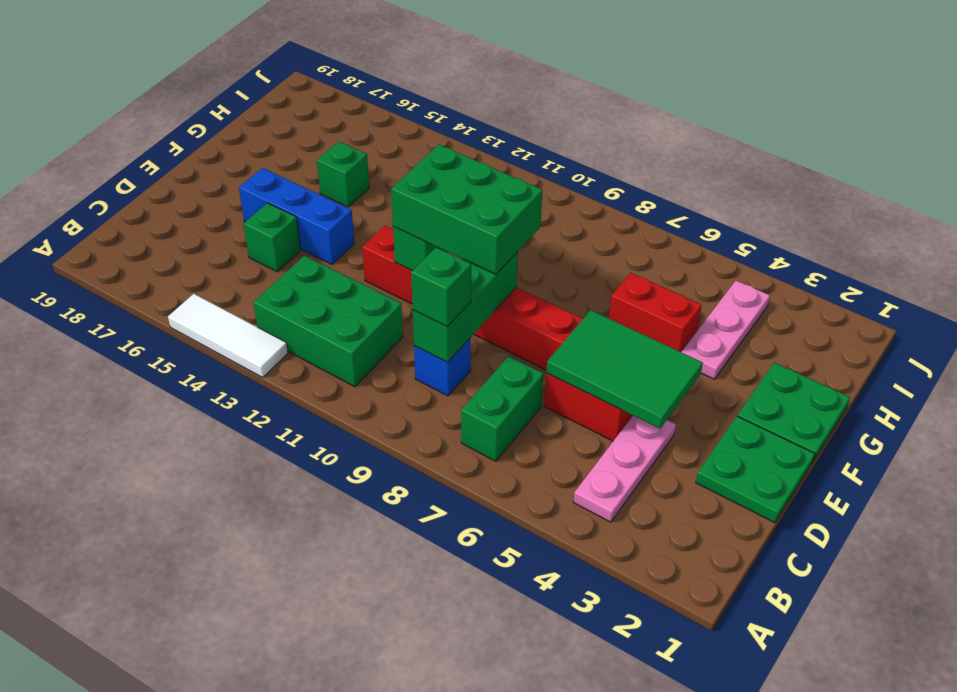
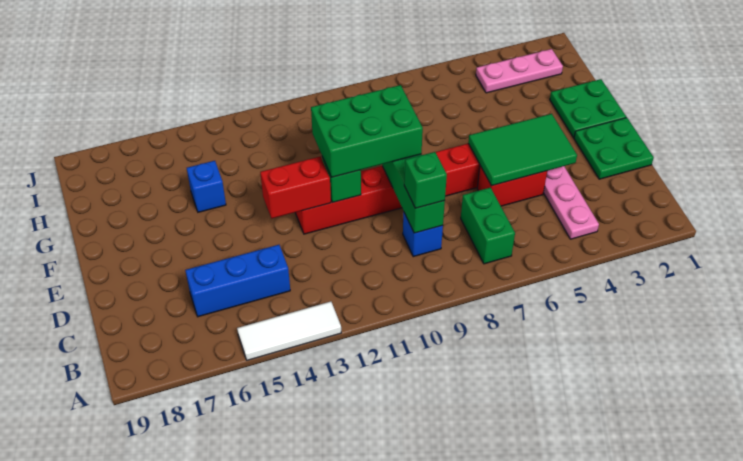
green brick B11:C13 level 1 -> none
green brick D15 level 1 -> none
blue brick E14:E16 level 1 -> blue brick C14:C16 level 1
pink plate G4:I4 level 1 -> pink plate I2:I4 level 1
red brick G5:G6 level 1 -> red brick E12:E13 level 2
green brick G15 level 1 -> blue brick G15 level 1

